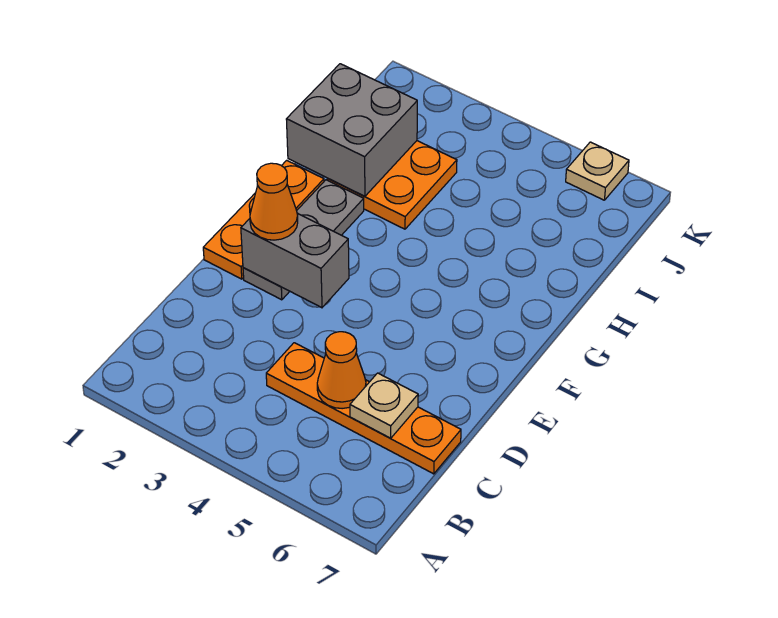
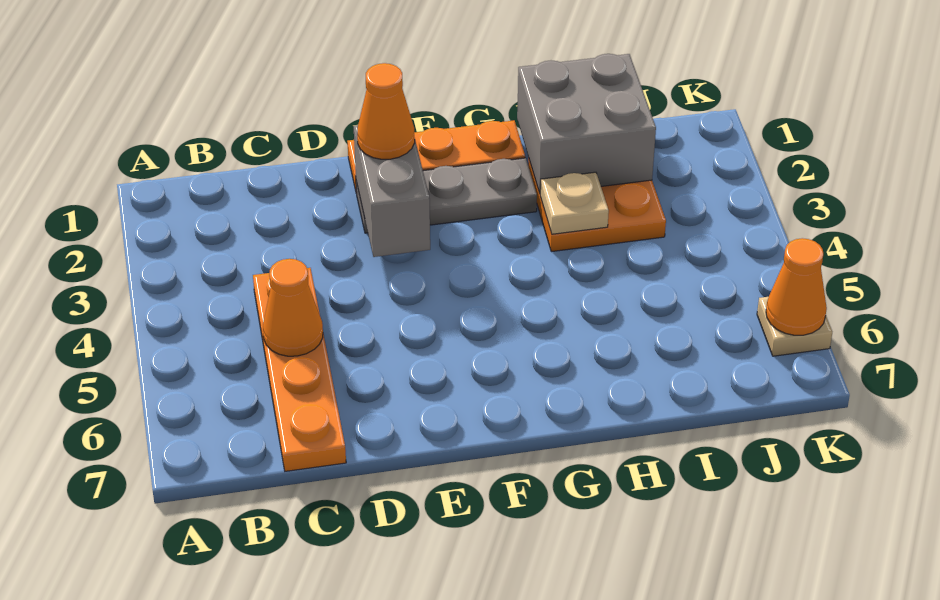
tan plate C6 level 2 -> tan plate H3 level 2
none -> orange cone K6 level 2

